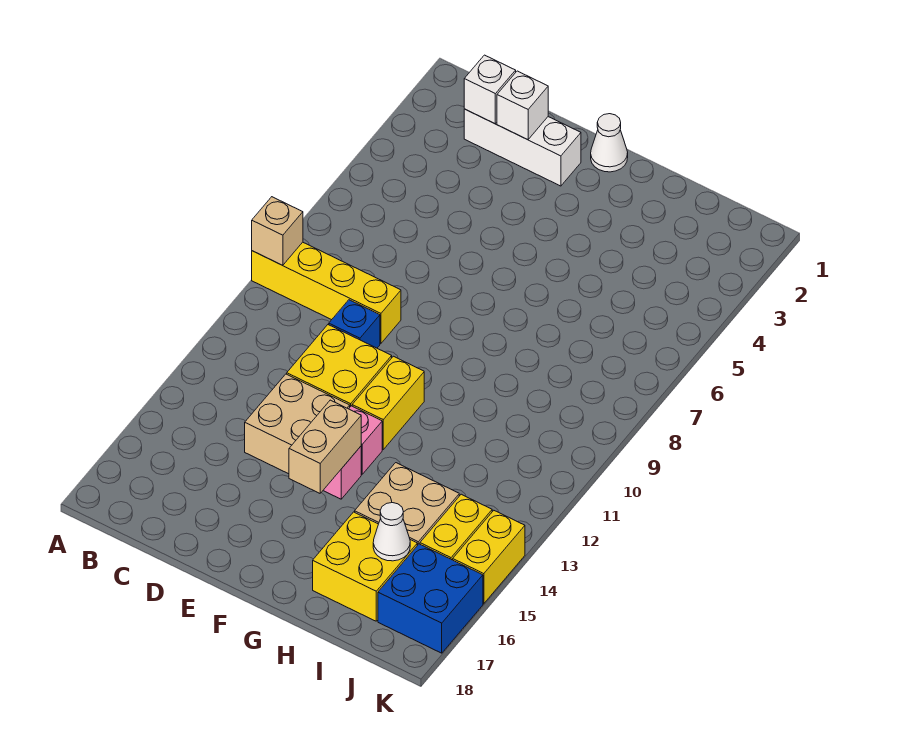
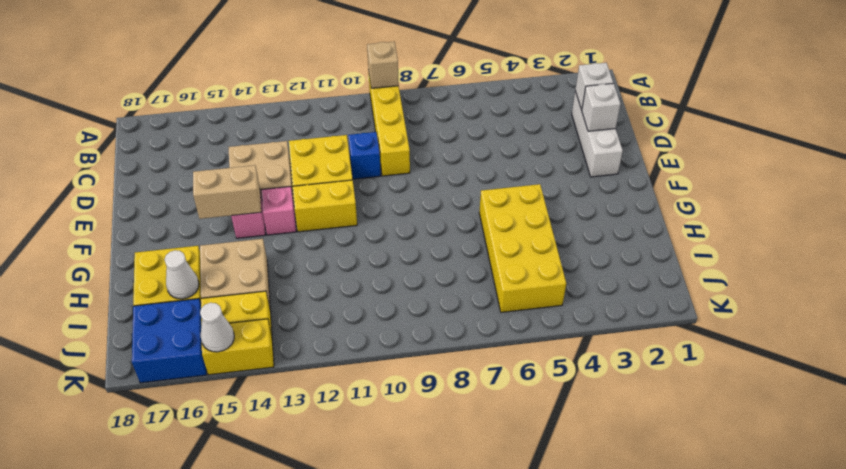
white cone F1 level 1 -> white cone K15 level 2
none -> yellow brick G5:J6 level 1

